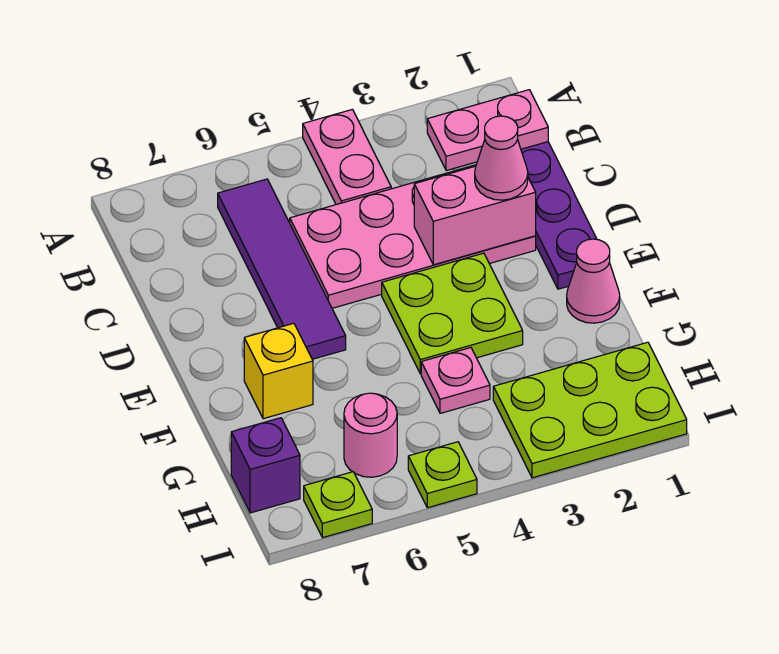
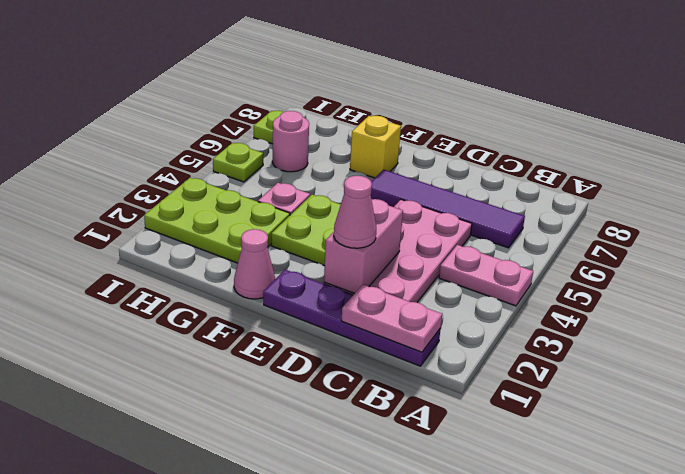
pink plate B1:B2 level 2 -> pink plate B1:C1 level 2
lime plate H1:I3 level 1 -> lime plate G2:I3 level 1
purple brick H8 level 1 -> none

